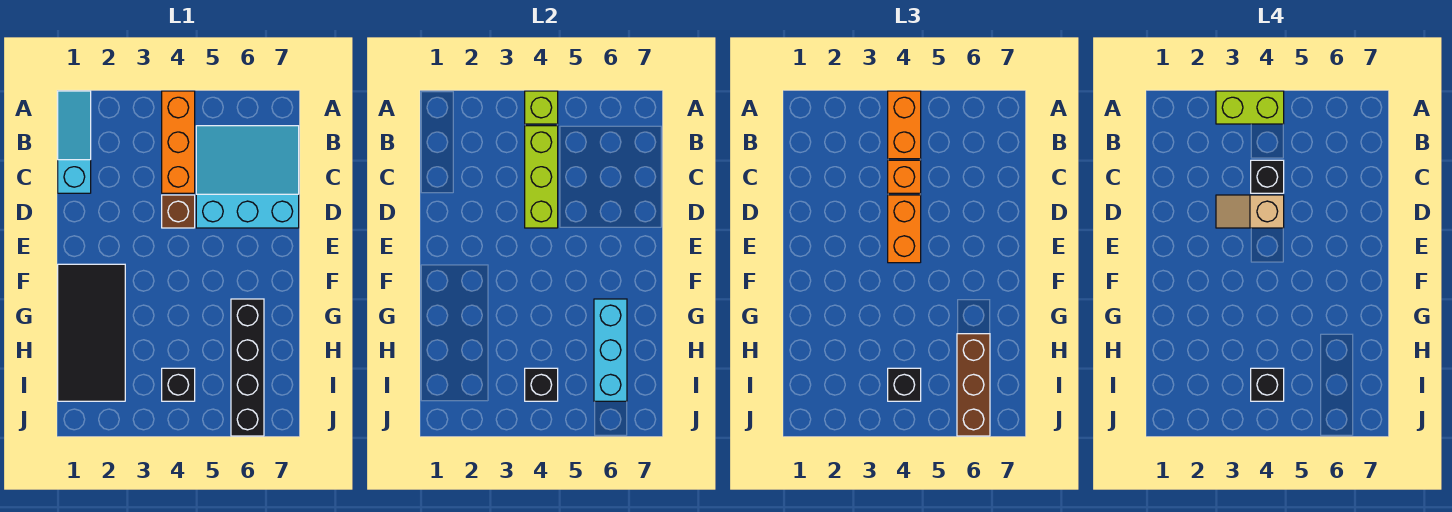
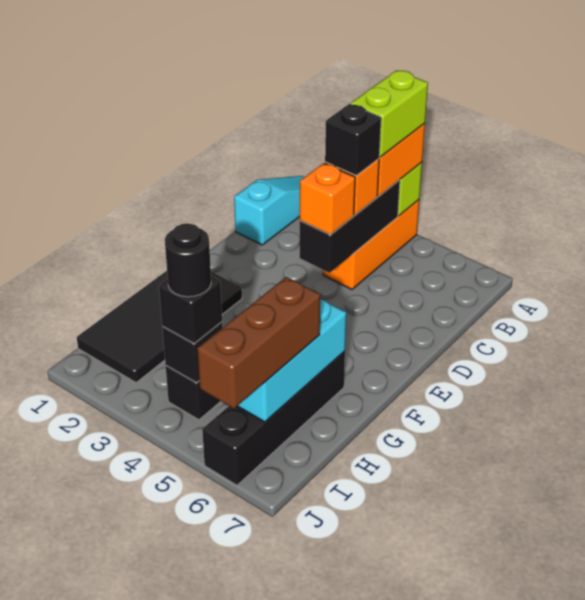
lime brick A3:A4 level 4 -> lime brick A4:B4 level 4
lime brick B4:D4 level 2 -> black brick B4:D4 level 2
cyan slope B5:D7 level 1 top D -> none
tan slope D3:D4 level 4 top 4 -> none
brown brick D4 level 1 -> none
orange brick D4:E4 level 3 -> orange brick D4 level 3
black brick I4 level 4 -> black round brick I4 level 4

